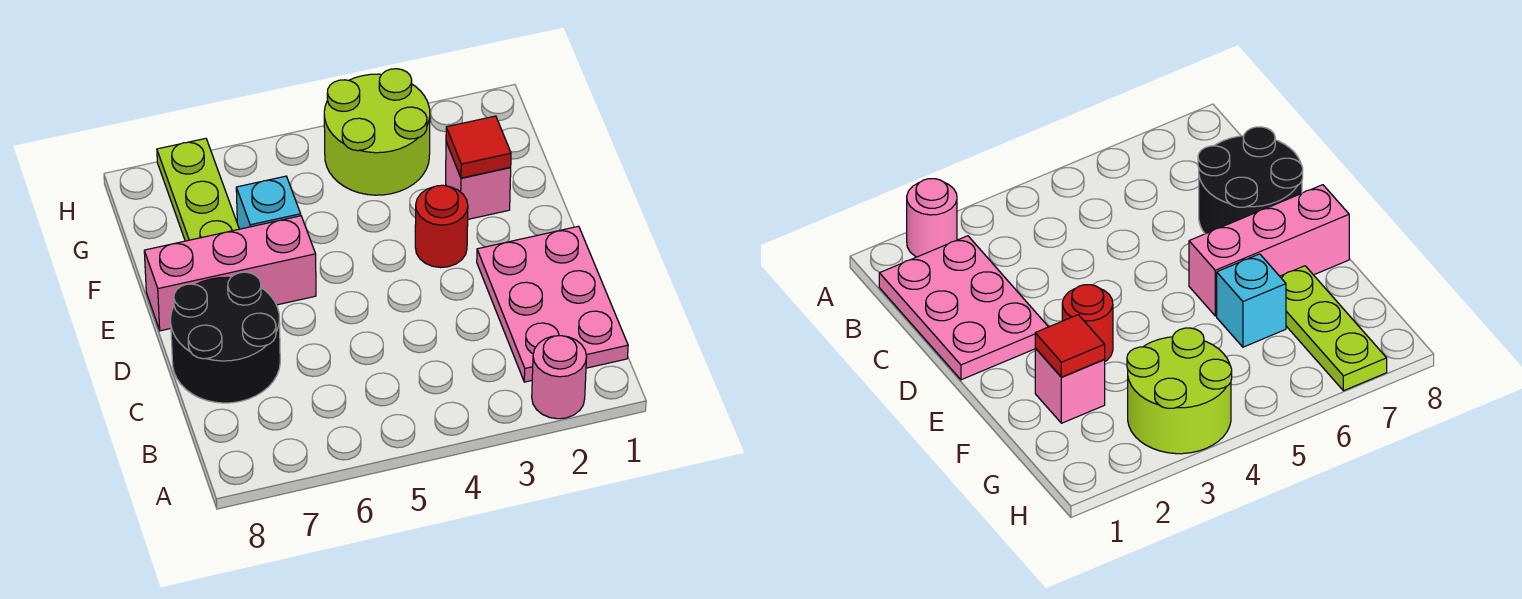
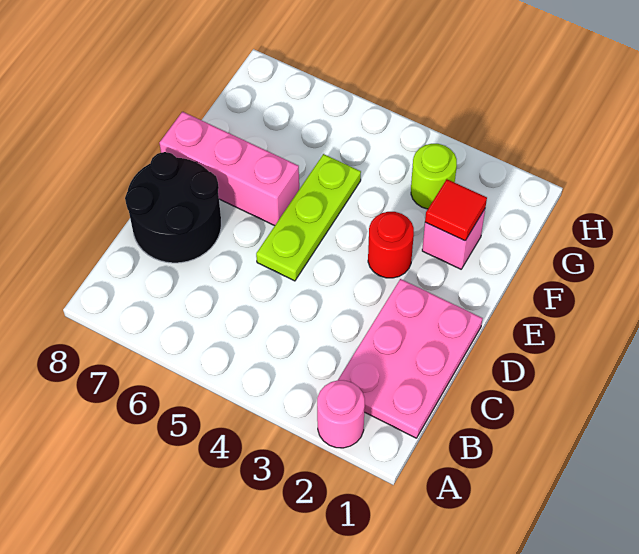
cyan brick F6 level 1 -> none
lime plate F7:H7 level 1 -> lime plate D5:F5 level 1
lime round brick G3:H4 level 1 -> lime round brick G3 level 1

